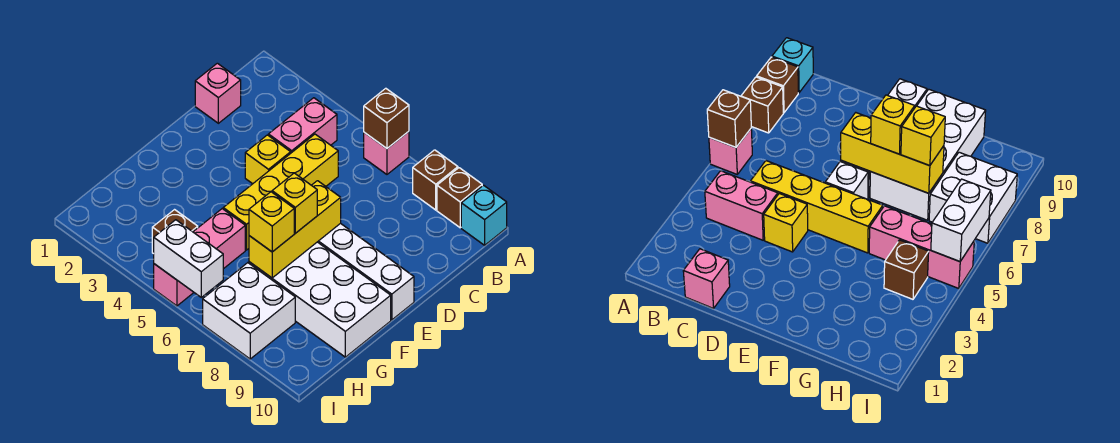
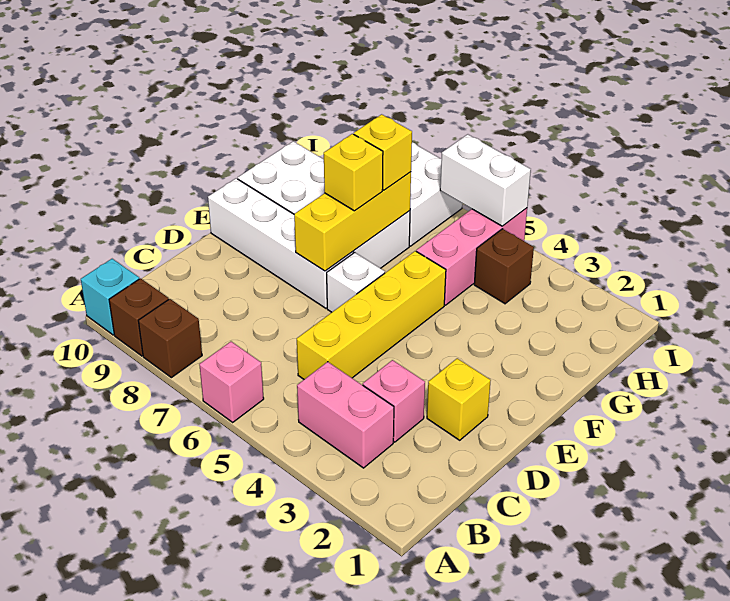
brown brick A6 level 2 -> none
pink brick B4:C4 level 1 -> pink brick B3:B4 level 1
pink brick C1 level 1 -> pink brick C3 level 1
yellow brick D4 level 1 -> yellow brick D2 level 1

